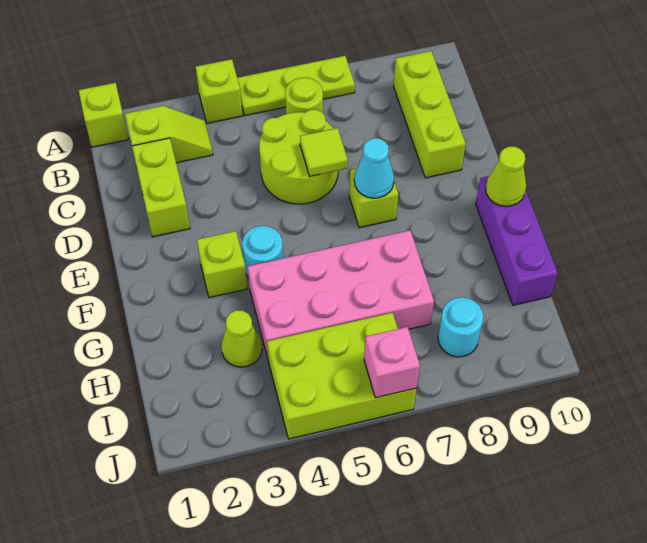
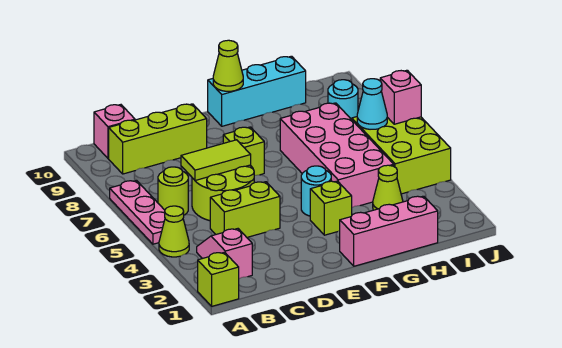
lime brick A4 level 1 -> lime cone A4 level 1
lime plate A5:A7 level 1 -> pink plate A5:A7 level 1
lime slope B2:B3 level 1 top 2 -> pink slope B2:B3 level 1 top 2
none -> pink brick B10 level 1
lime brick C2:D2 level 1 -> lime brick C4:D4 level 1
lime tile D6 level 2 -> lime tile C6:D6 level 2
cyan cone E7 level 2 -> cyan cone I6 level 2
none -> pink brick F1:H1 level 1
purple brick F10:H10 level 1 -> cyan brick F10:H10 level 1

